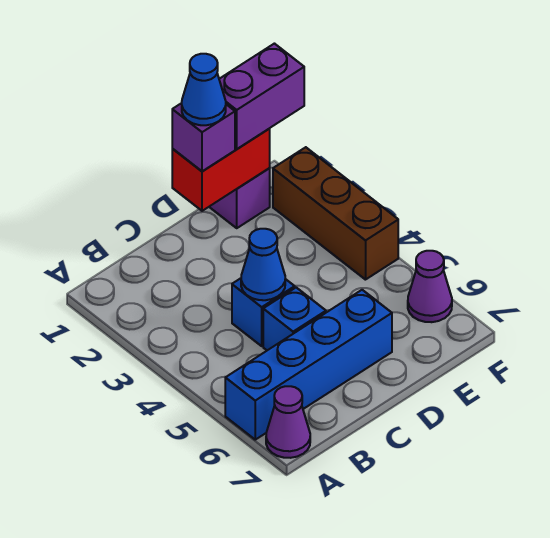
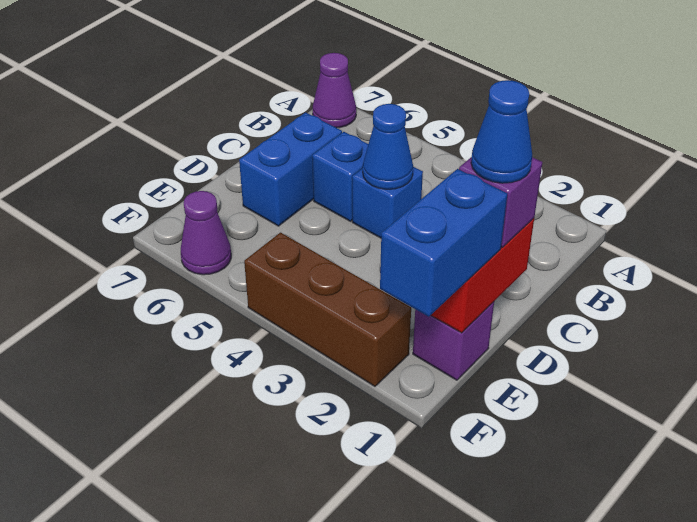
blue brick A6:D6 level 1 -> blue brick C6:D6 level 1
purple brick E1:F1 level 3 -> blue brick E1:F1 level 3

